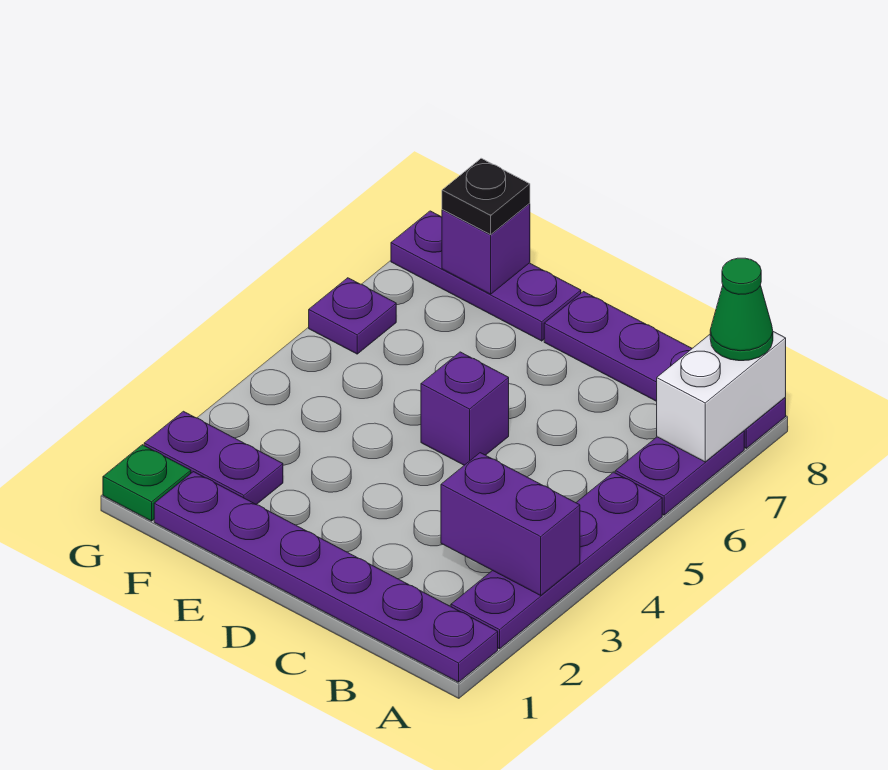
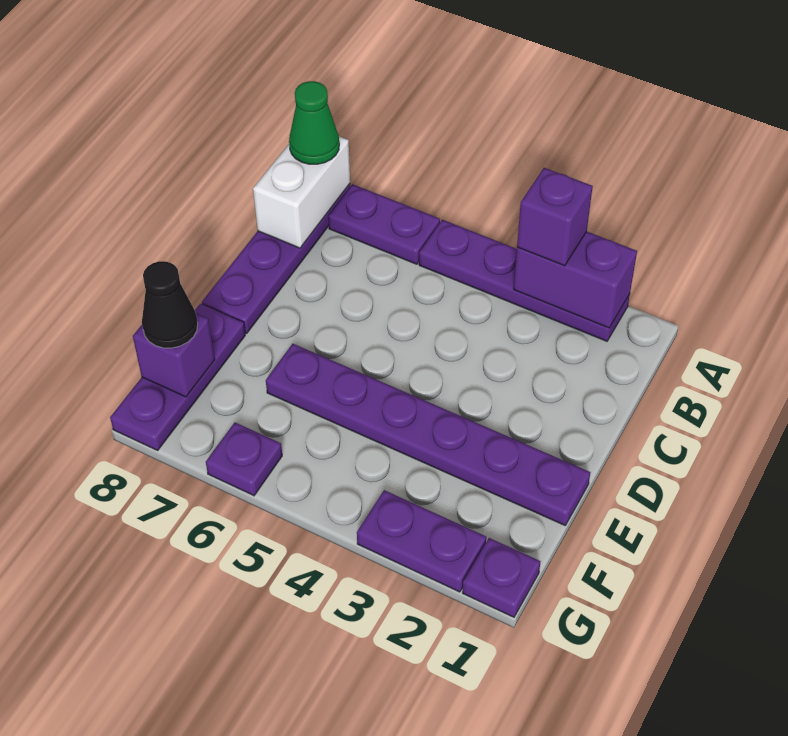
purple plate A1:F1 level 1 -> purple plate E1:E6 level 1
purple brick A3:B3 level 2 -> purple brick A2:A3 level 2
white brick A7:A8 level 2 -> white brick A8:B8 level 2
purple brick D5 level 1 -> purple brick A3 level 3
purple plate F2:G2 level 1 -> purple plate G2:G3 level 1
black plate F8 level 3 -> black cone F8 level 3
green plate G1 level 1 -> purple plate G1 level 1

